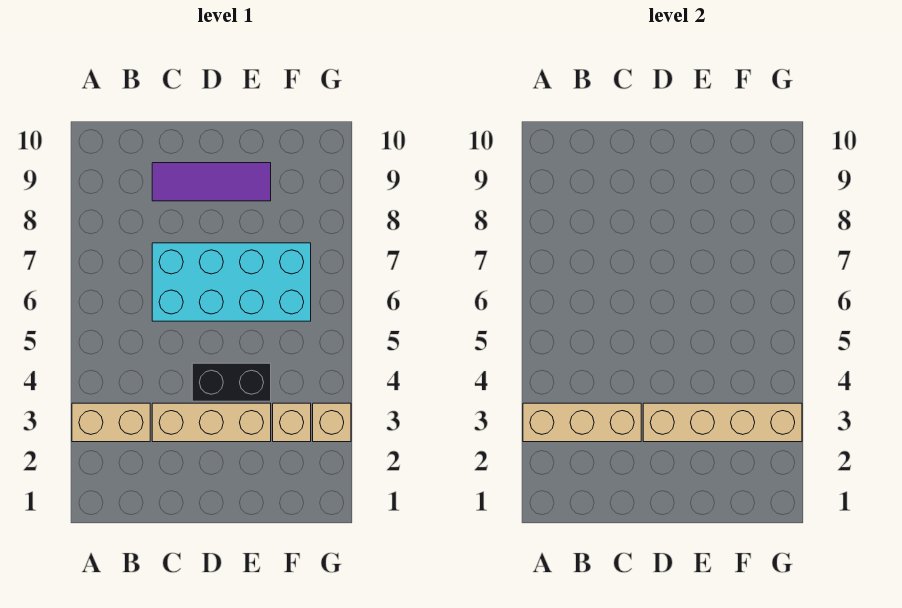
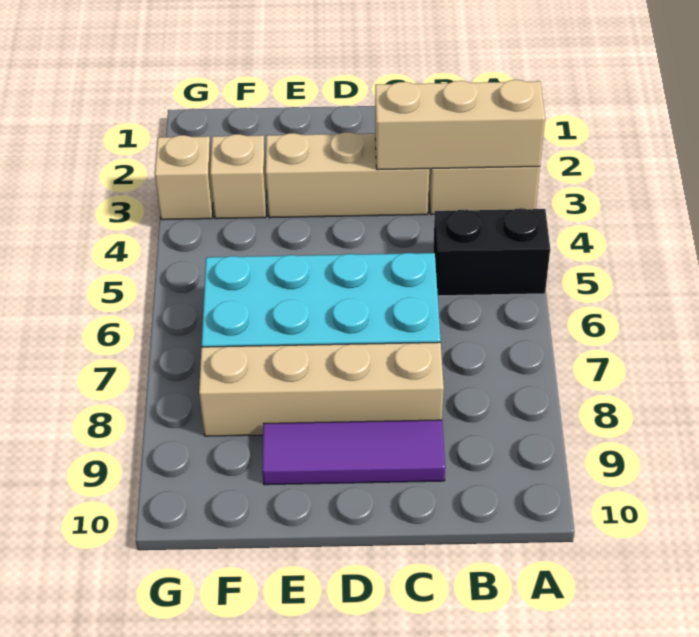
tan brick D3:G3 level 2 -> tan brick C8:F8 level 1
black brick D4:E4 level 1 -> black brick A5:B5 level 1

